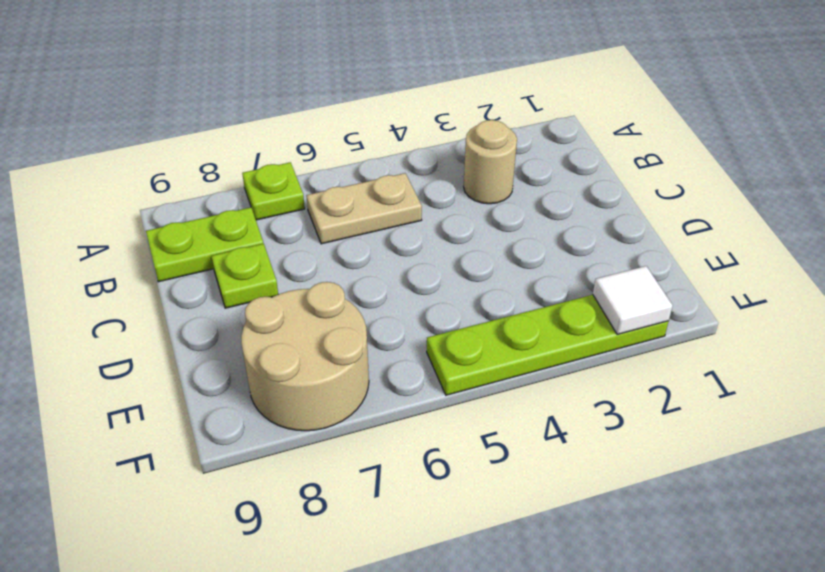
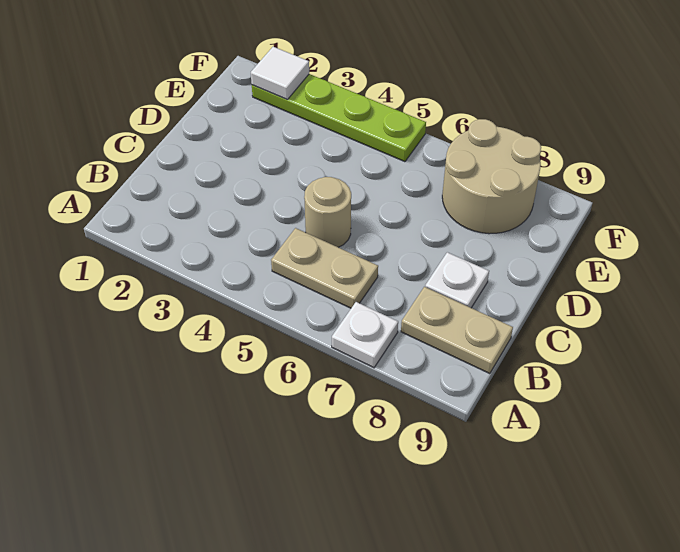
lime plate A7 level 1 -> white plate A7 level 1
tan round brick B3 level 1 -> tan round brick C5 level 1
lime plate B8:B9 level 1 -> tan plate B8:B9 level 1
lime plate C8 level 1 -> white plate C8 level 1

